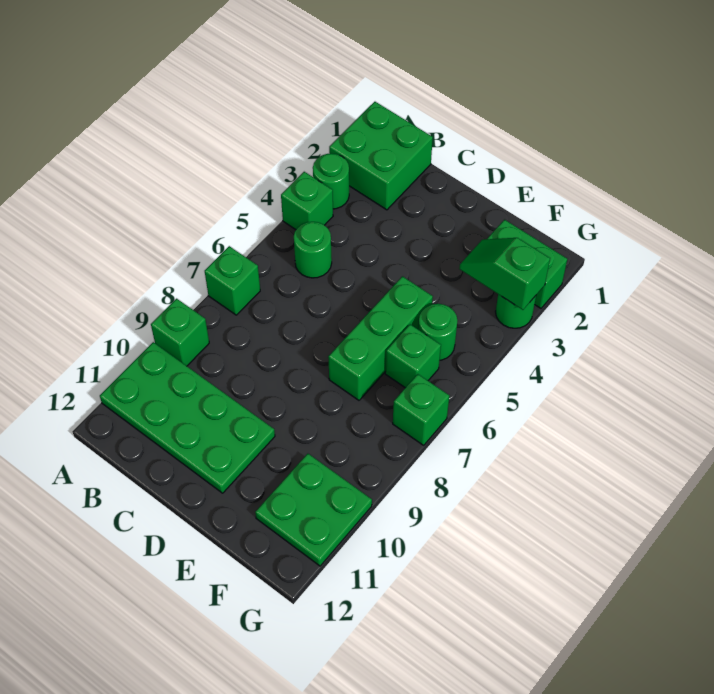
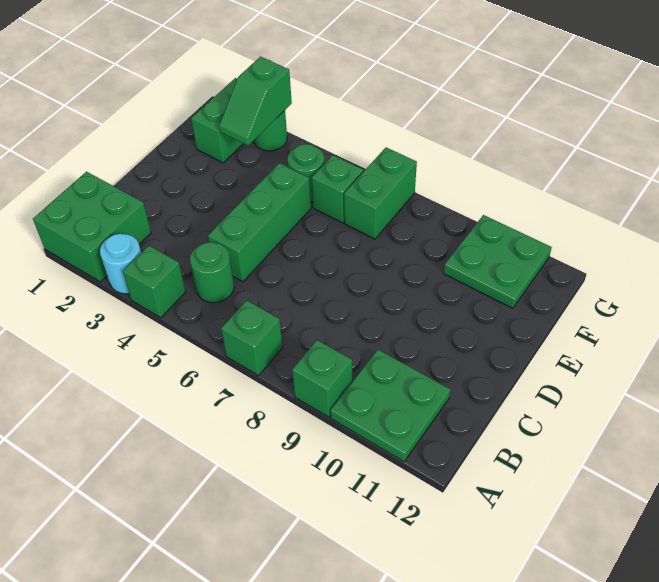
green round brick A3 level 1 -> cyan round brick A3 level 1
green plate A10:D11 level 1 -> green plate A10:B11 level 1
green brick E5:E7 level 1 -> green brick C5:E5 level 1
green brick G7 level 1 -> green brick F7:G7 level 1

